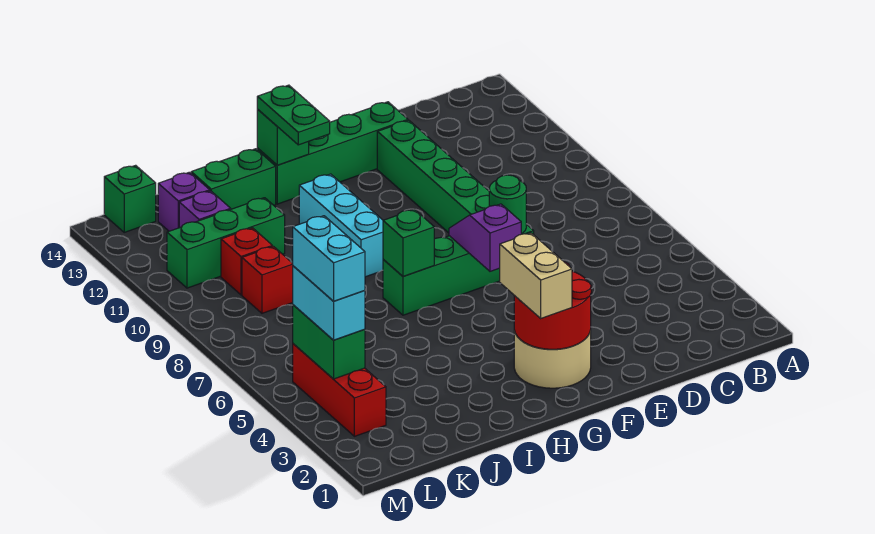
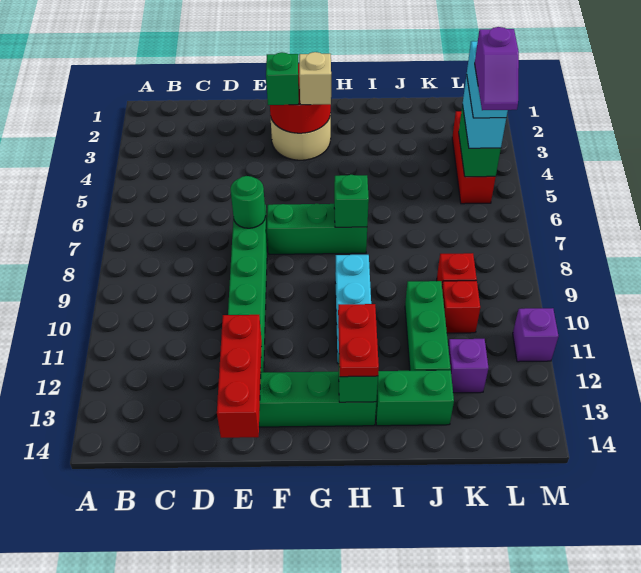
none -> red brick E12:E14 level 2
purple slope F6:F7 level 2 top 6 -> purple slope L5:L6 level 5 top 5
tan brick G2:G3 level 3 -> tan brick G3 level 3
green plate H12:H13 level 3 -> red plate H12:H13 level 3
green brick J11:L11 level 1 -> green brick J10:J12 level 1
purple brick K13 level 1 -> purple brick M11 level 1
green brick L14 level 1 -> green brick F3 level 3

